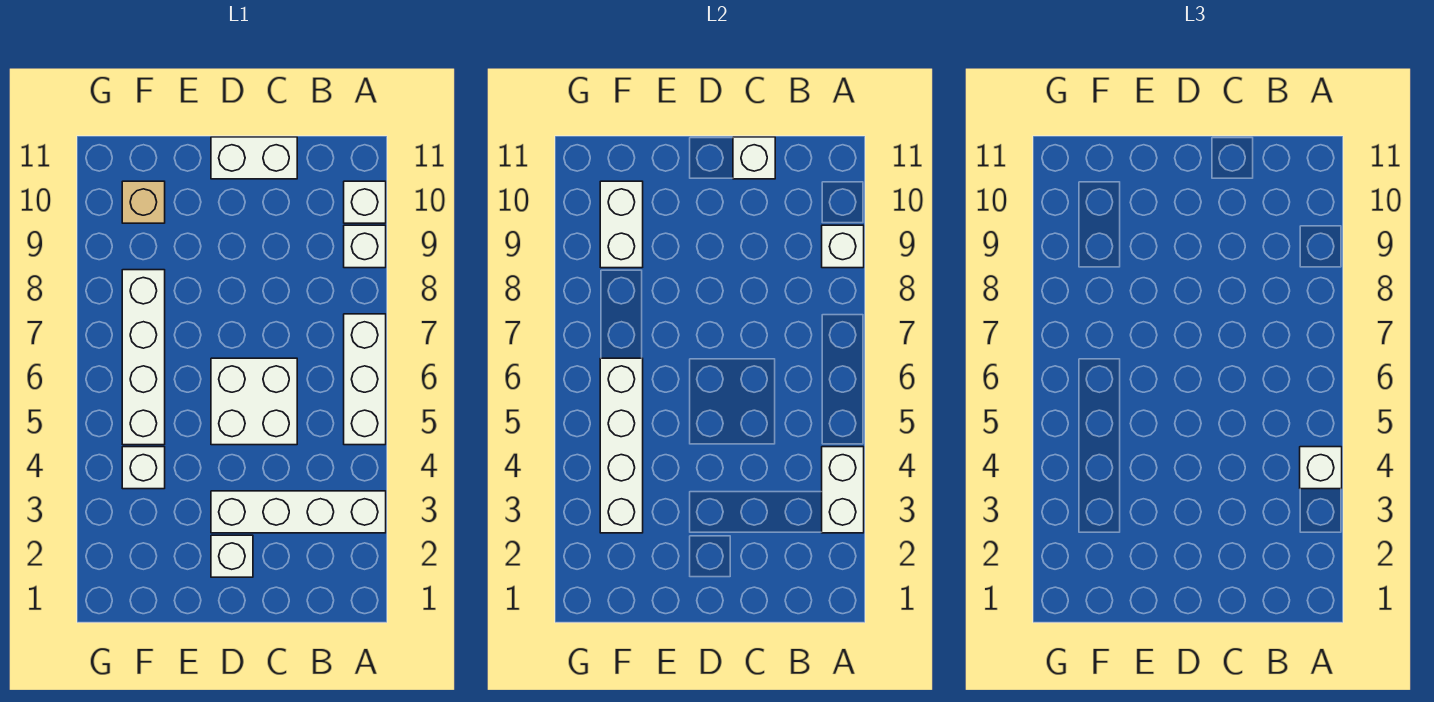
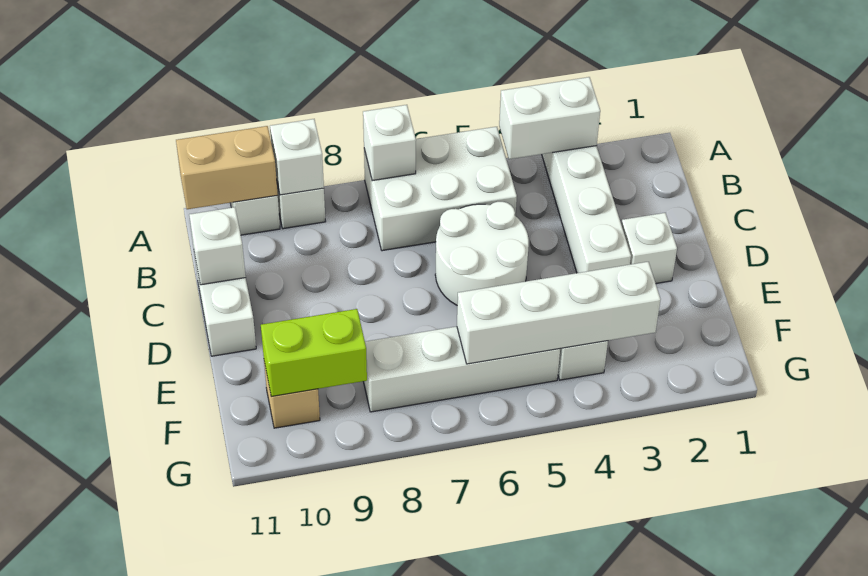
white brick A4 level 3 -> white brick A7 level 2
white brick A5:A7 level 1 -> white brick A5:B7 level 1
none -> tan brick A10:A11 level 2
white brick C5:D6 level 1 -> white round brick C5:D6 level 1
white brick F9:F10 level 2 -> lime brick F9:F10 level 2

